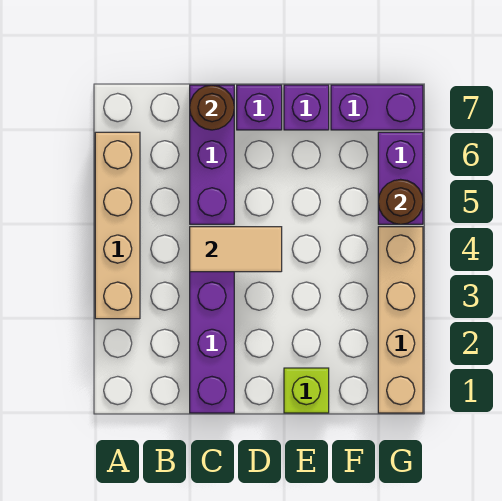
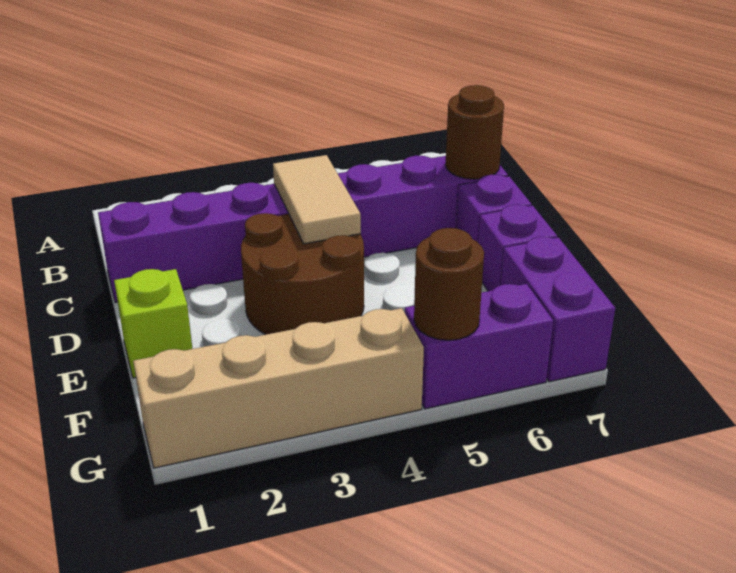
tan brick A3:A6 level 1 -> none
none -> brown round brick D3:E4 level 1

